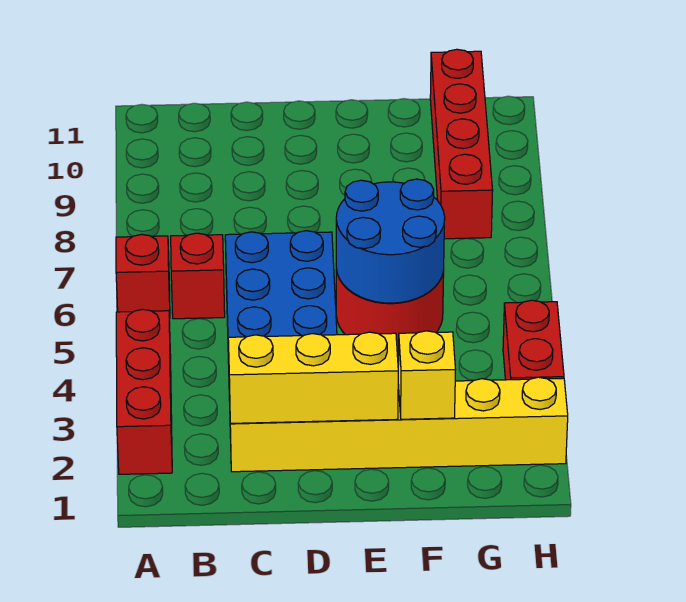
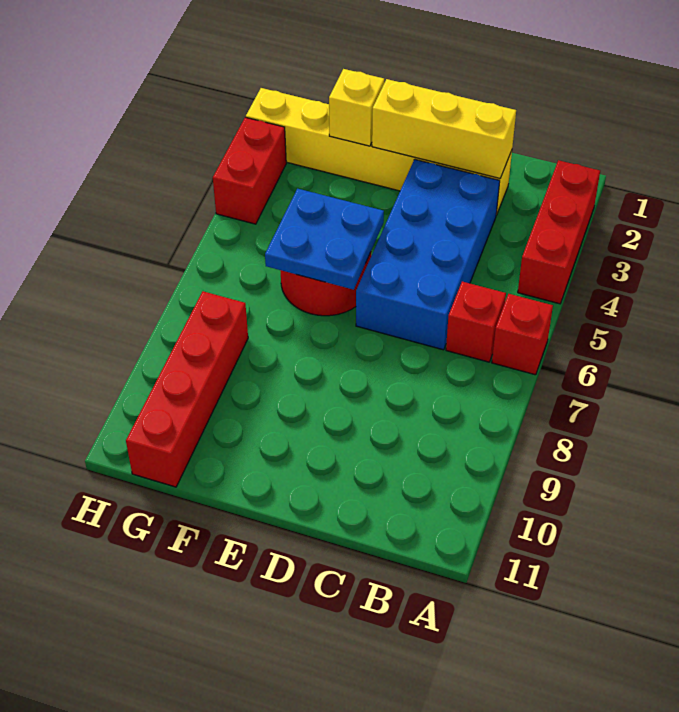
blue round brick E5:F6 level 2 -> blue plate E5:F6 level 2

